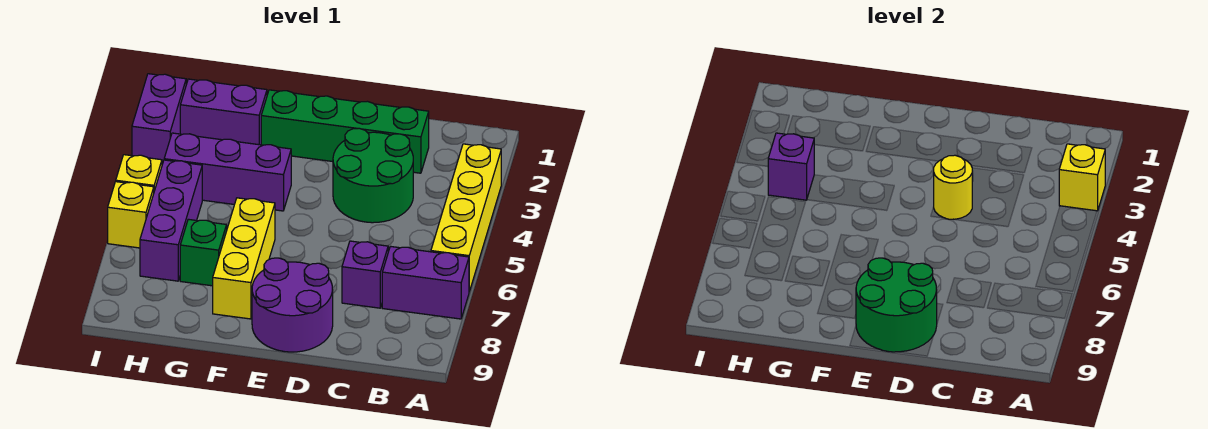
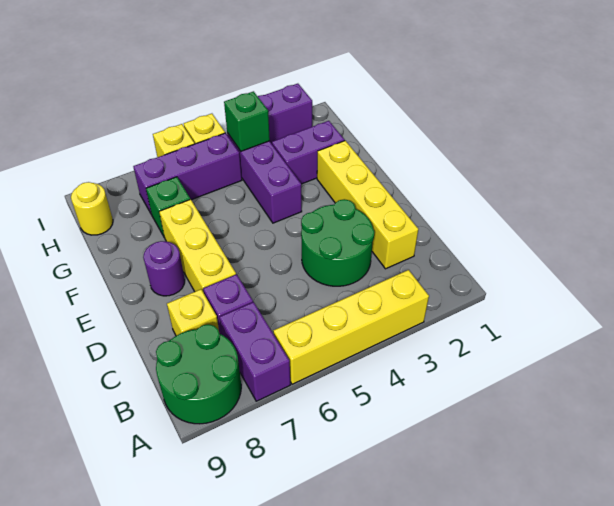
yellow brick A3 level 2 -> yellow brick C8 level 1
green brick C2:F2 level 1 -> yellow brick C2:F2 level 1
yellow round brick D4 level 2 -> yellow round brick H9 level 1
purple round brick D8:E9 level 1 -> purple round brick E8 level 1
green round brick D8:E9 level 2 -> green round brick A8:B9 level 1
yellow brick F6:F8 level 1 -> yellow brick D7:F7 level 1
purple brick G2:H2 level 1 -> purple brick G2:G3 level 1
purple brick H4 level 2 -> green brick H4 level 2

